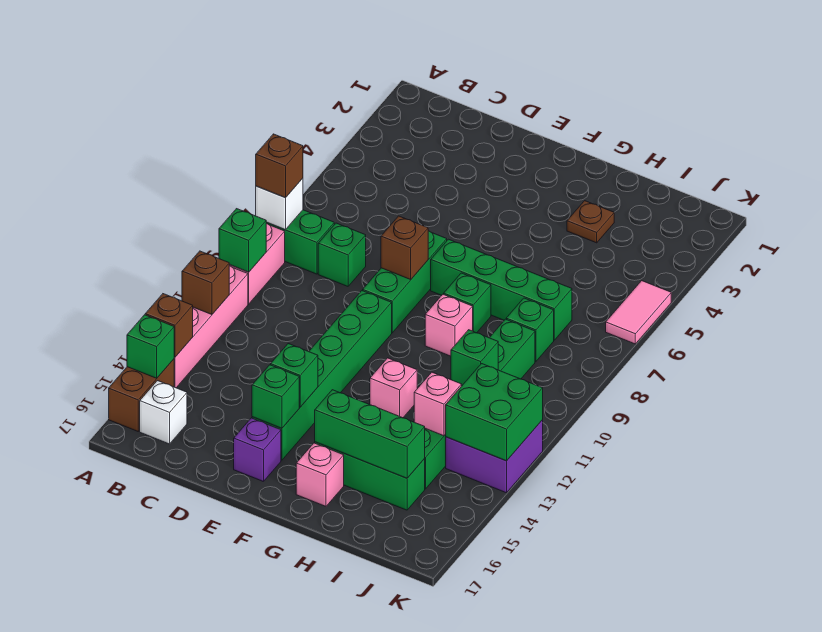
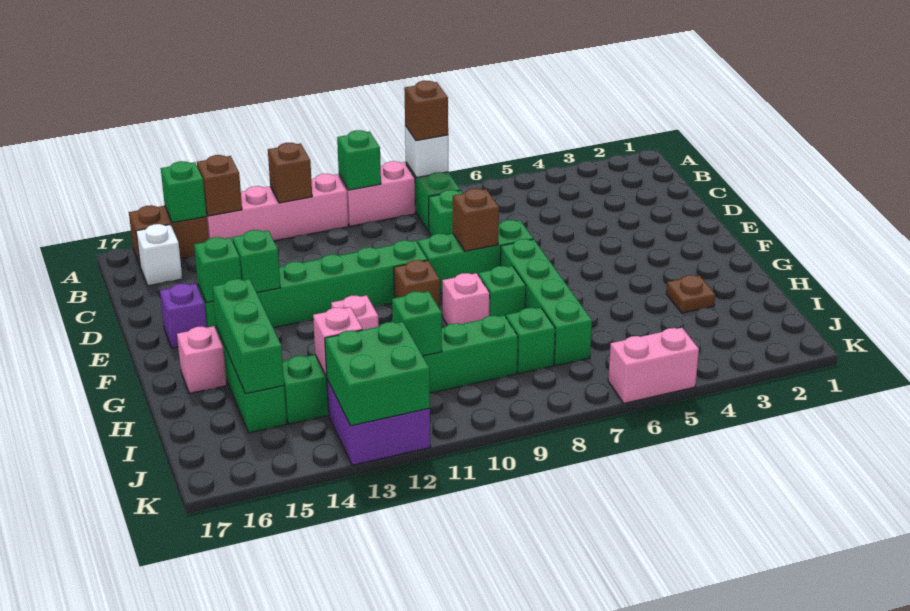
none -> brown brick F10 level 1
pink tile K5:K6 level 1 -> pink brick K5:K6 level 1

